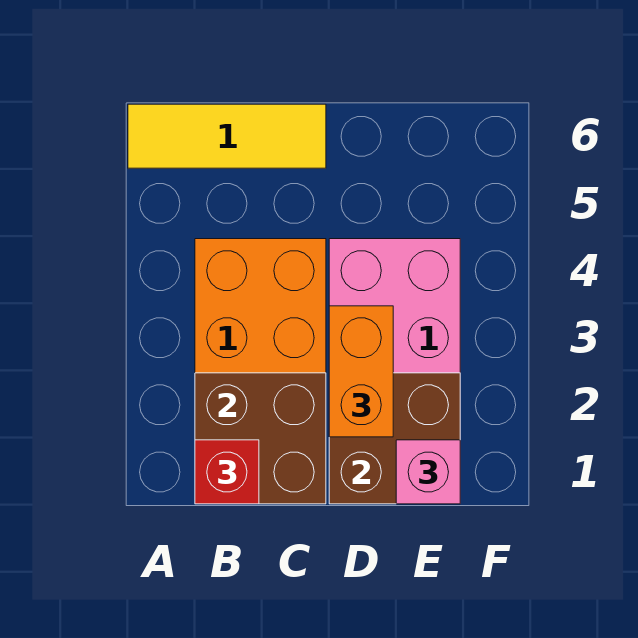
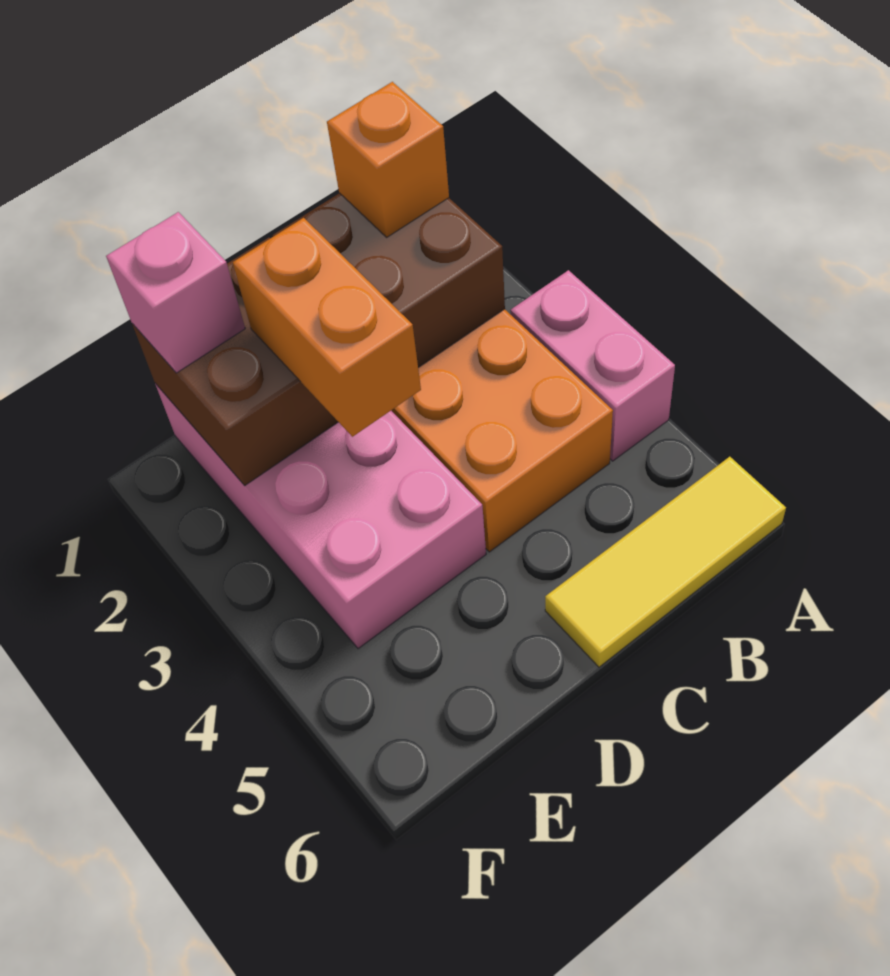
none -> pink brick A3:A4 level 1
red brick B1 level 3 -> orange brick B1 level 3

